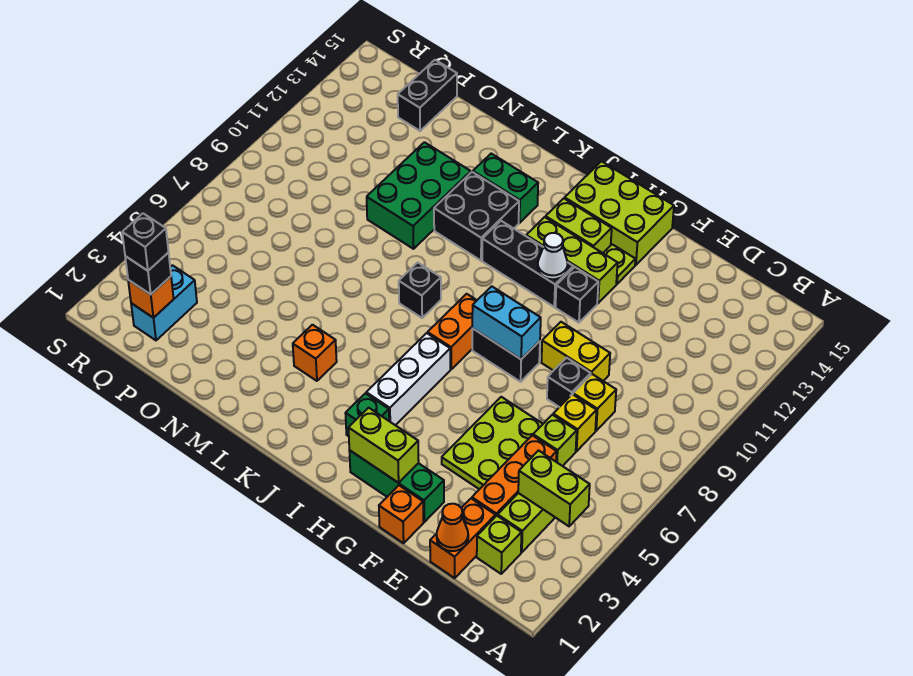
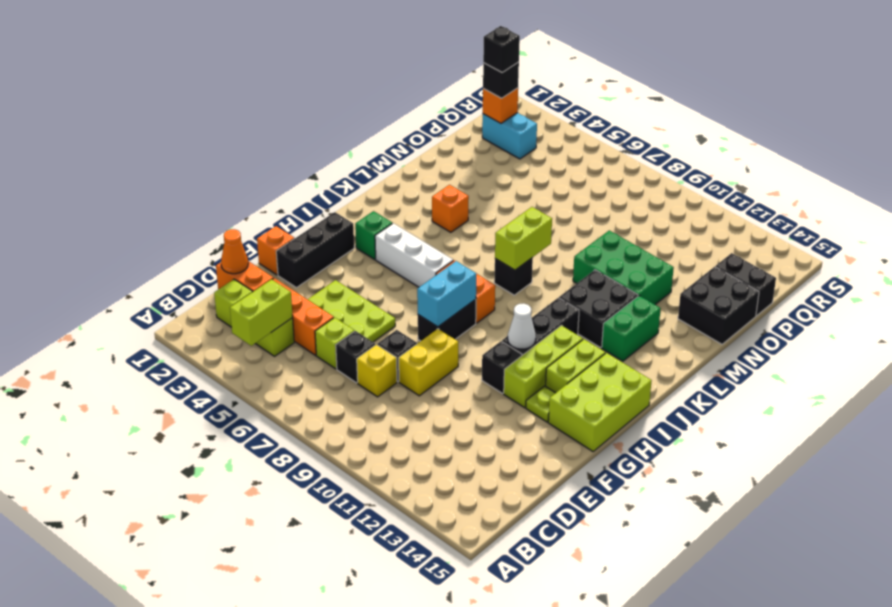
yellow brick D7 level 1 -> black brick D7 level 1
green brick F2:H2 level 1 -> black brick F2:H2 level 1
lime brick G2:H2 level 2 -> lime brick K8:L8 level 2
none -> black brick N14:O15 level 1

